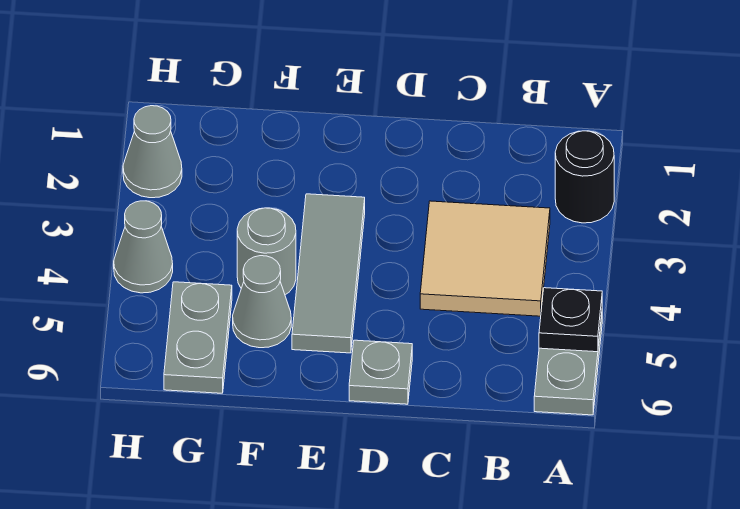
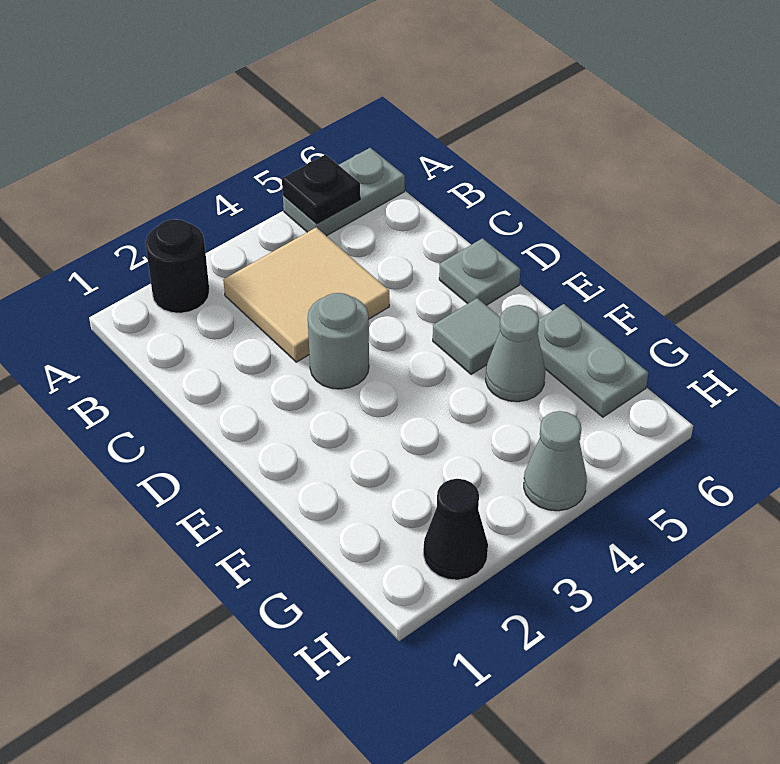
grey tile E3:E5 level 1 -> grey tile E5 level 1
grey round brick F4 level 1 -> grey round brick D3 level 1
grey plate G5:G6 level 1 -> grey plate F6:G6 level 1
grey cone H2 level 1 -> black cone H2 level 1

